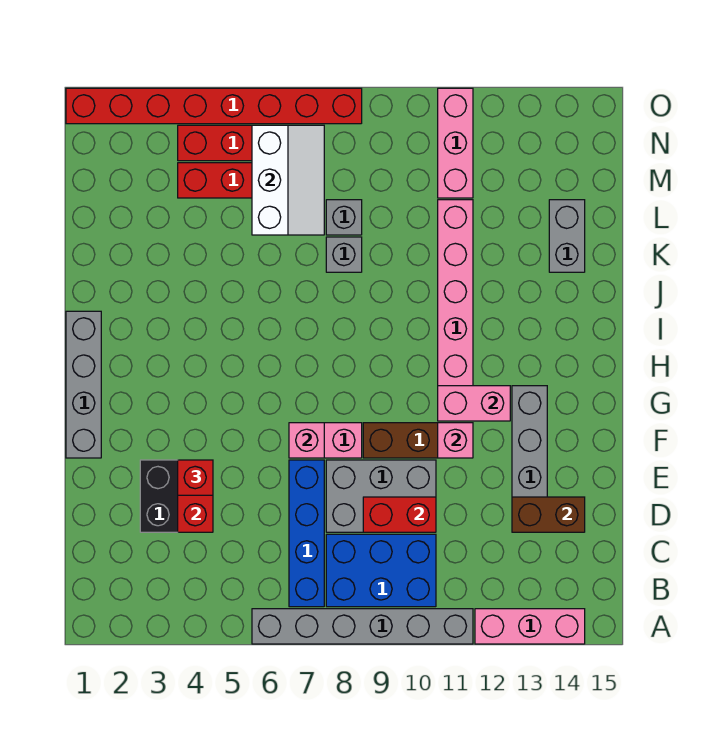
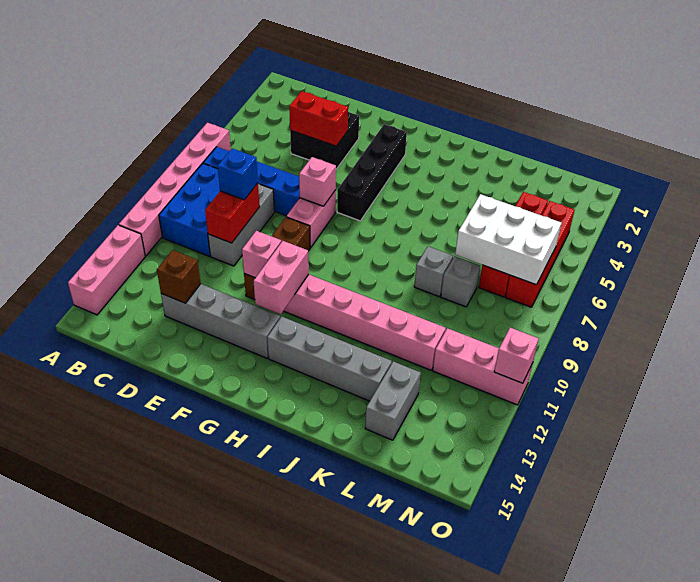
grey brick A6:A11 level 1 -> pink brick A6:A11 level 1
grey brick D8:E10 level 1 -> grey brick D8:D10 level 1
none -> blue brick D9 level 3
brown brick D13:D14 level 2 -> brown brick D13 level 2
red brick E4 level 3 -> none
grey brick F1:I1 level 1 -> grey brick H13:K13 level 1
none -> black brick G3:G6 level 1
grey brick K14:L14 level 1 -> grey brick L13:L14 level 1
white slope L6:N7 level 2 top 6 -> white brick L6:N7 level 2
red brick O1:O8 level 1 -> none
none -> pink brick O11 level 2

